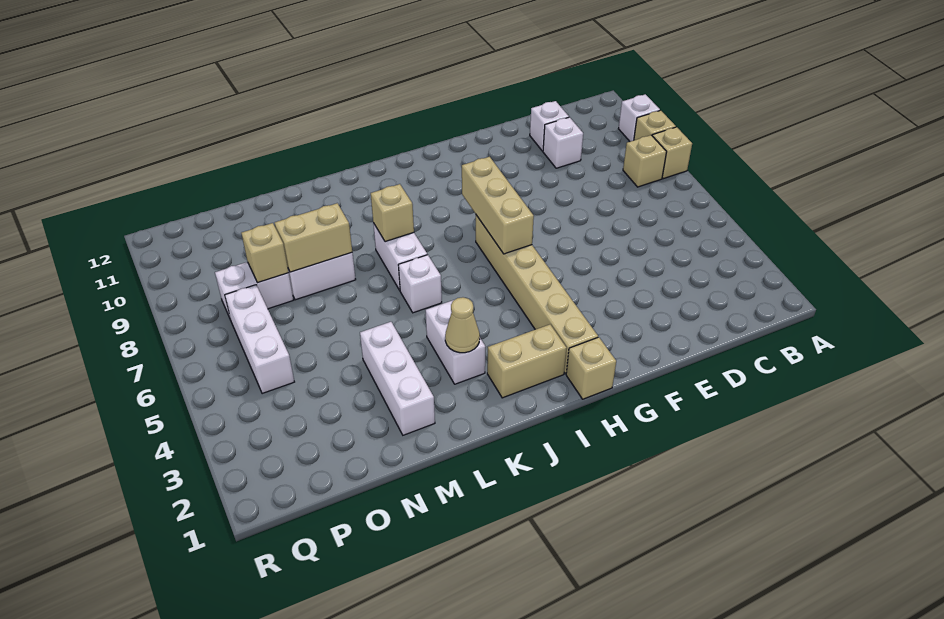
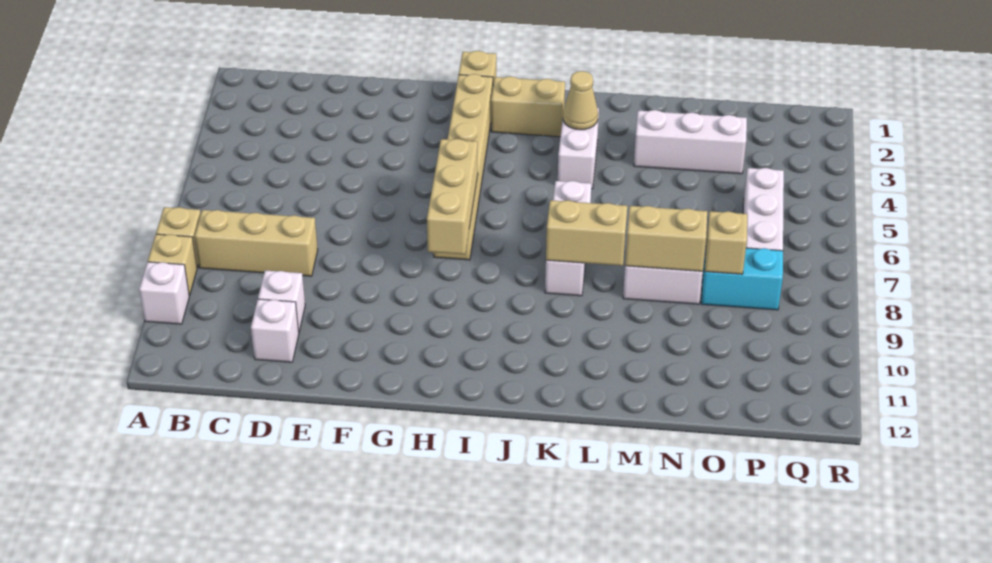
tan brick B8 level 1 -> tan brick B8:D8 level 1
tan brick K8 level 2 -> tan brick K8:L8 level 2
white brick M2:M4 level 1 -> white brick M3:O3 level 1
white brick O8:P8 level 1 -> cyan brick O8:P8 level 1

